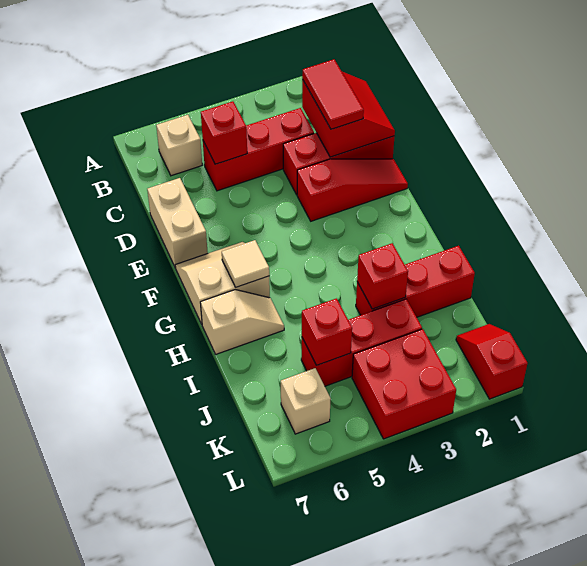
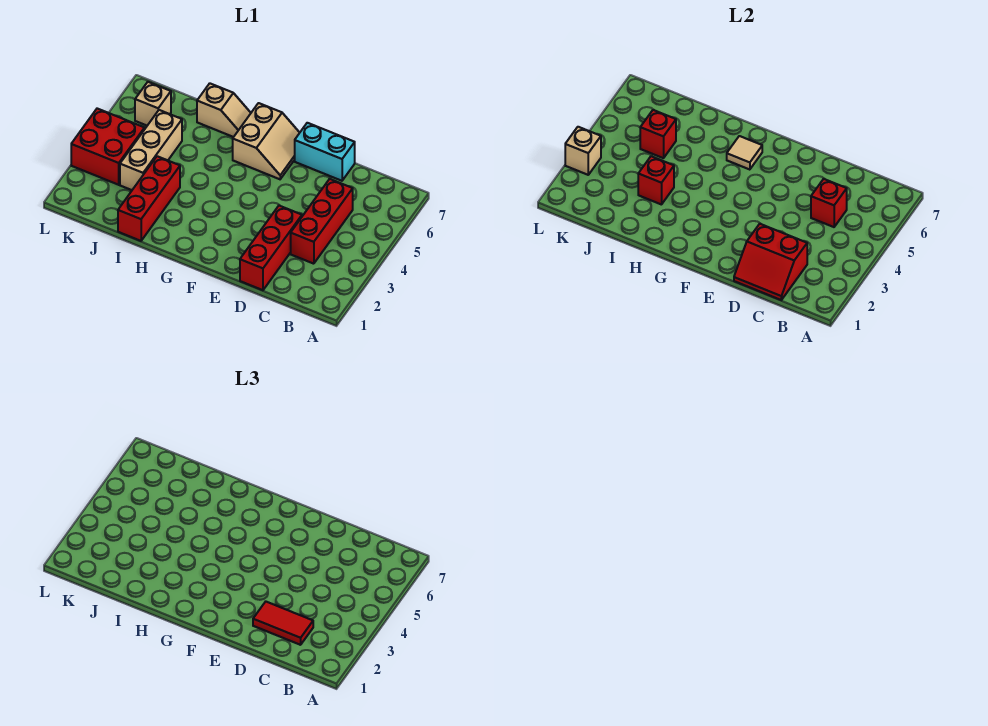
tan brick B6 level 1 -> tan brick L3 level 2
tan brick D7:E7 level 1 -> cyan brick D7:E7 level 1
red slope E1:E3 level 1 top 3 -> none
tan slope H6:H7 level 1 top 7 -> tan slope H7:I7 level 1 top I
red brick J3:J5 level 1 -> tan brick J3:J5 level 1
red slope K1:L1 level 1 top L -> none

